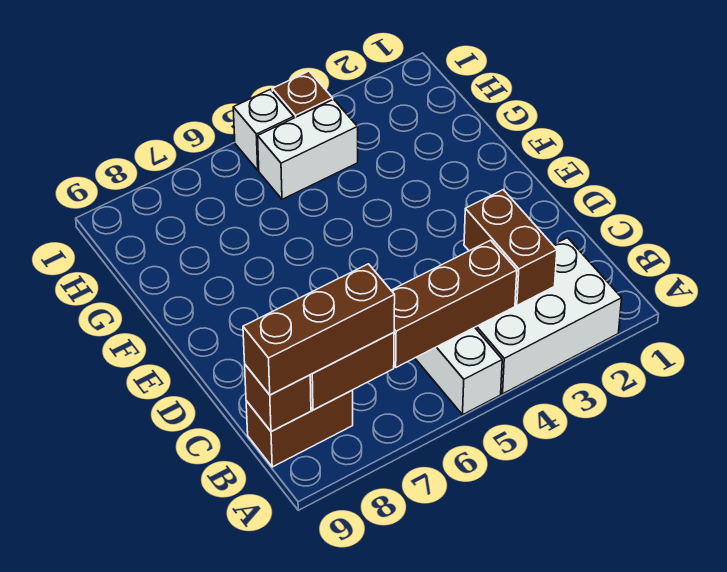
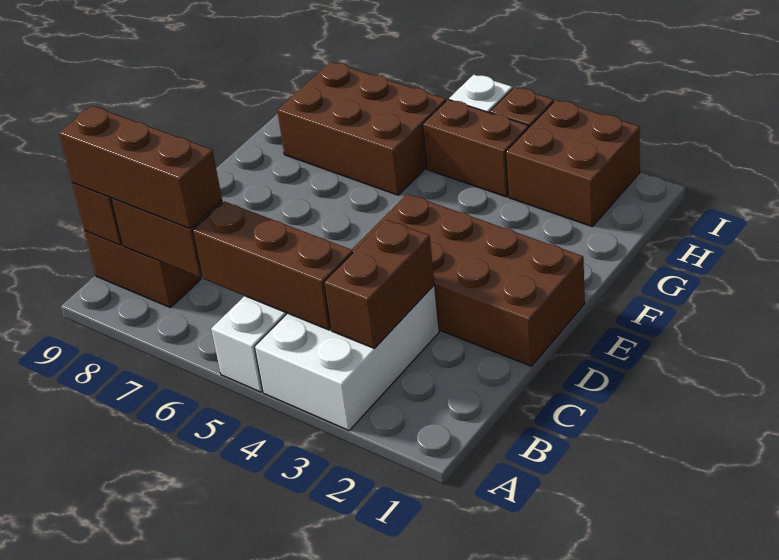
white brick A2:B4 level 1 -> white brick A3:C4 level 1
none -> brown brick D1:E4 level 1
none -> brown brick G6:H8 level 1
none -> brown brick H2:I3 level 1
white brick H4:H5 level 1 -> brown brick H4:H5 level 1

